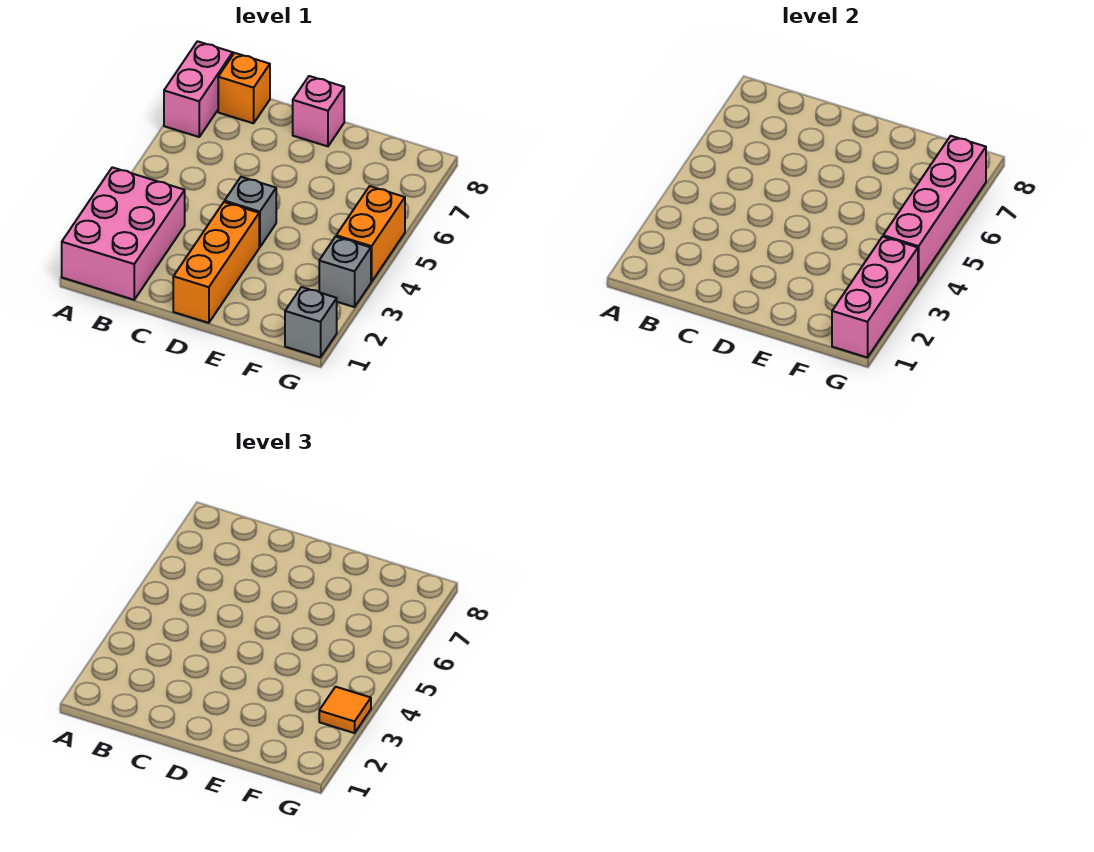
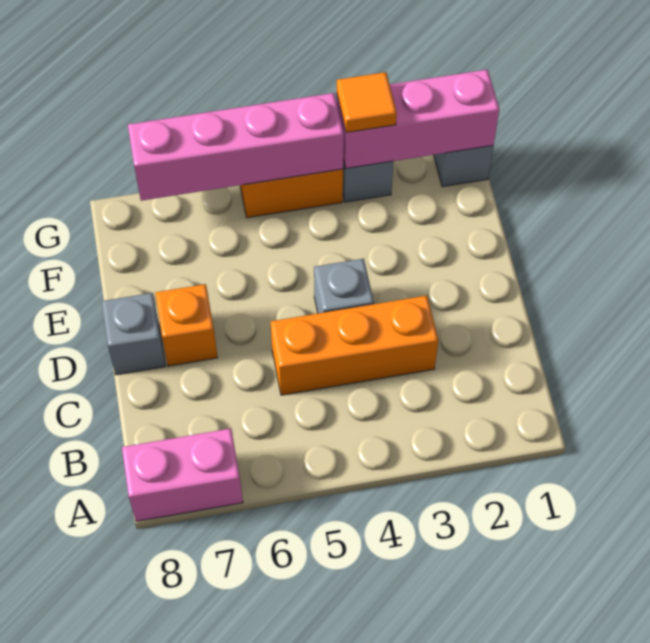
pink brick A1:B3 level 1 -> none
orange brick B8 level 1 -> orange brick D7 level 1
orange brick D1:D3 level 1 -> orange brick C3:C5 level 1
pink brick D8 level 1 -> grey brick D8 level 1

